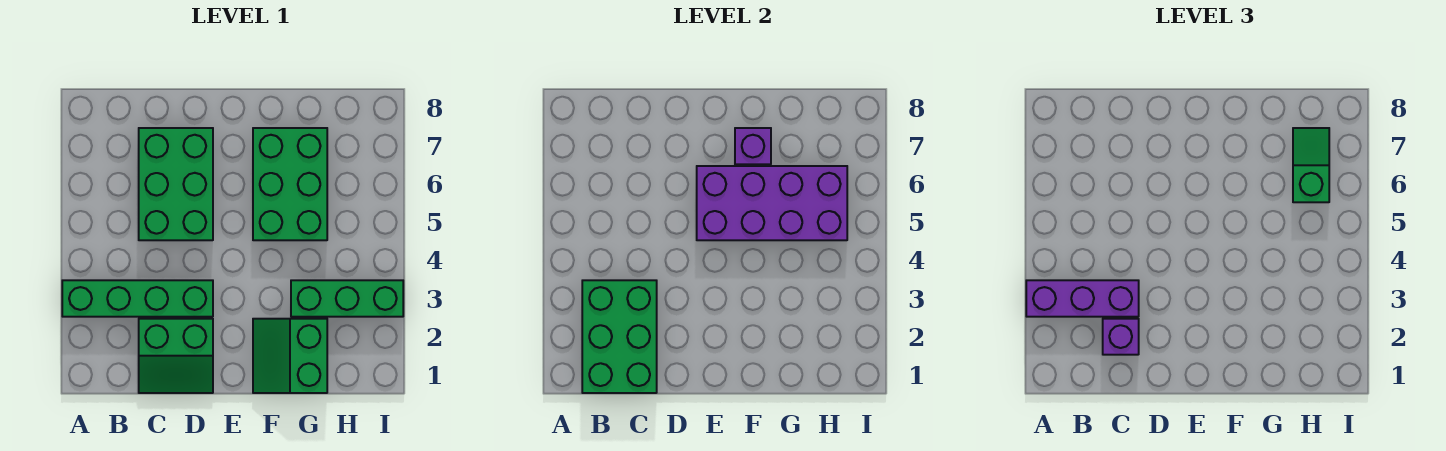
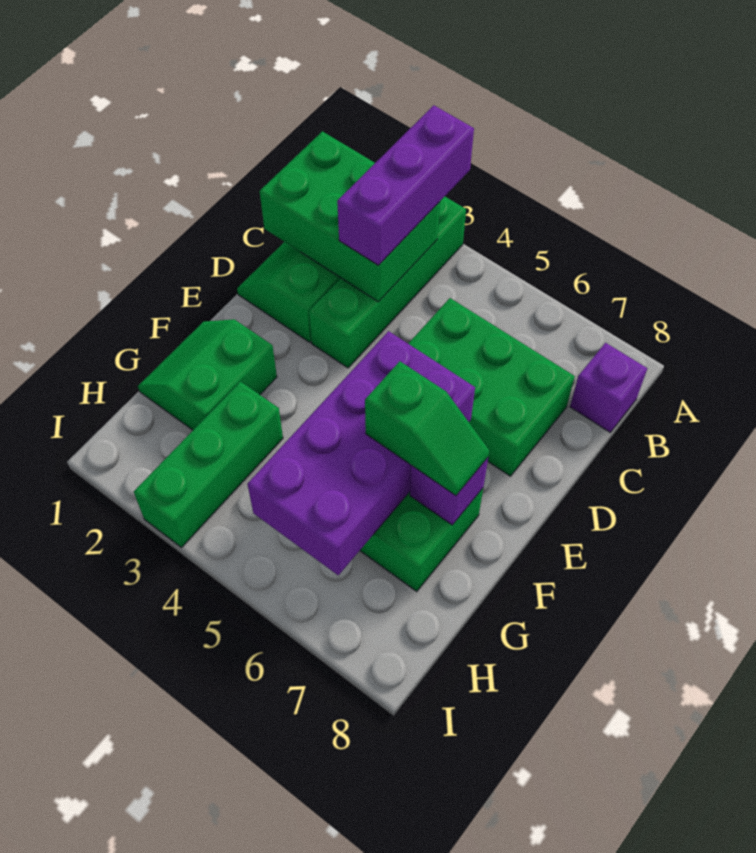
purple brick C2 level 3 -> purple brick B8 level 1
green slope F1:G2 level 1 top G -> green slope F1:G2 level 1 top 2
green slope H6:H7 level 3 top 6 -> green slope F6:F7 level 3 top 6

